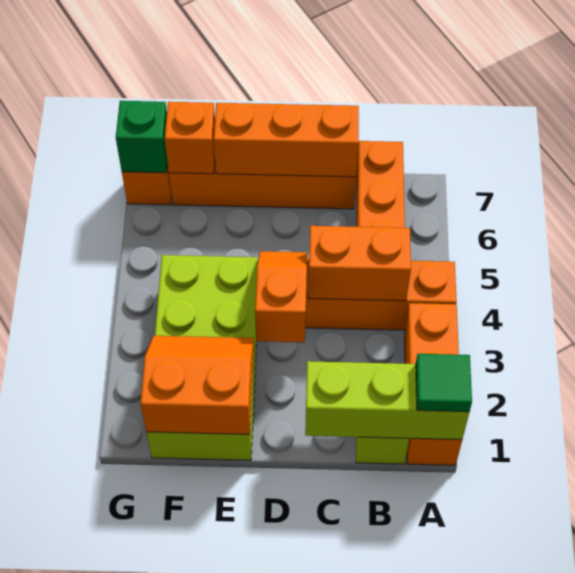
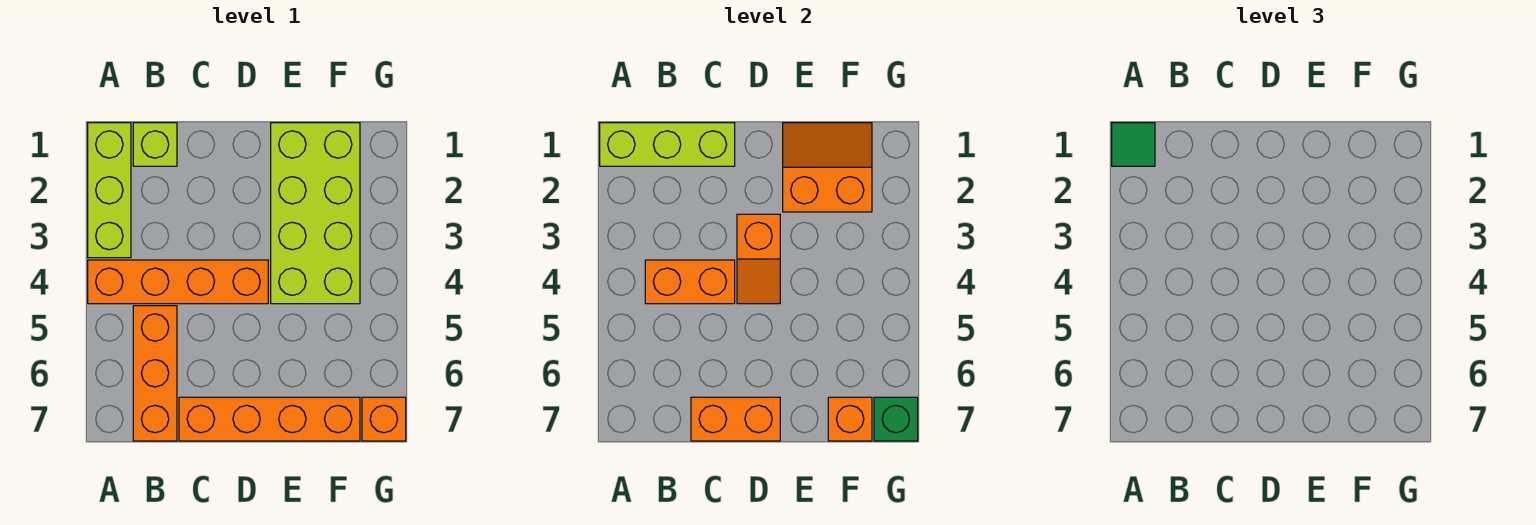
orange brick A1:A3 level 1 -> lime brick A1:A3 level 1
orange brick C7:E7 level 2 -> orange brick C7:D7 level 2
orange slope E1:F2 level 2 top 1 -> orange slope E1:F2 level 2 top 2

